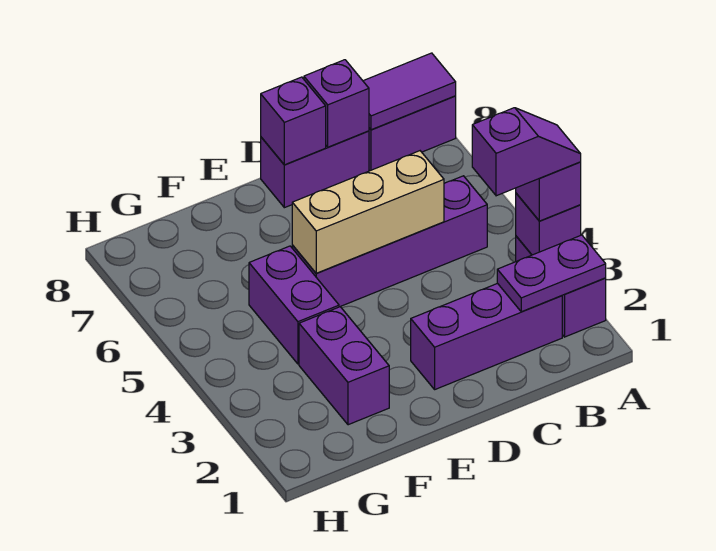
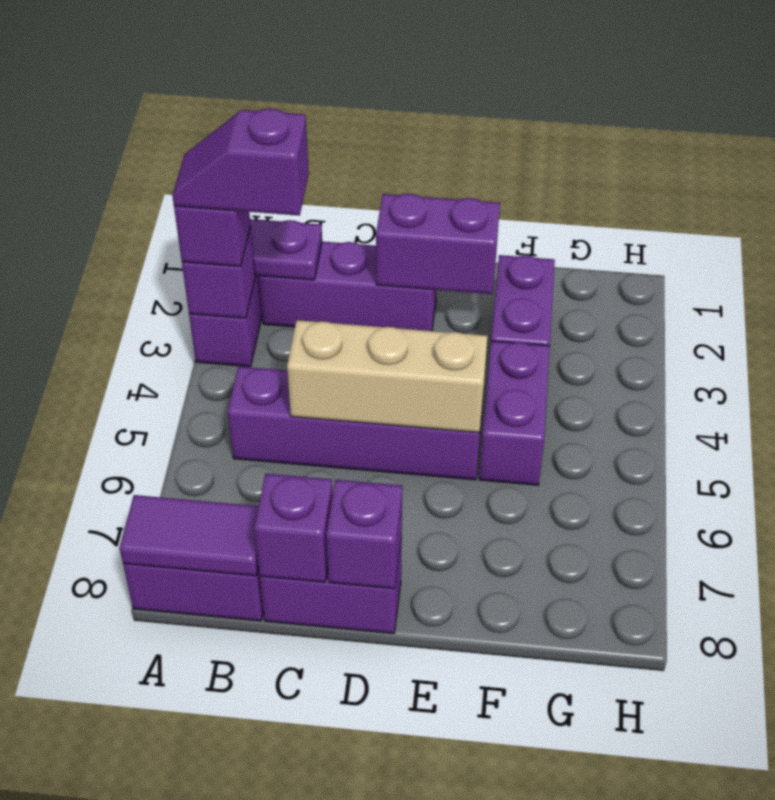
none -> purple brick D2:E2 level 2

